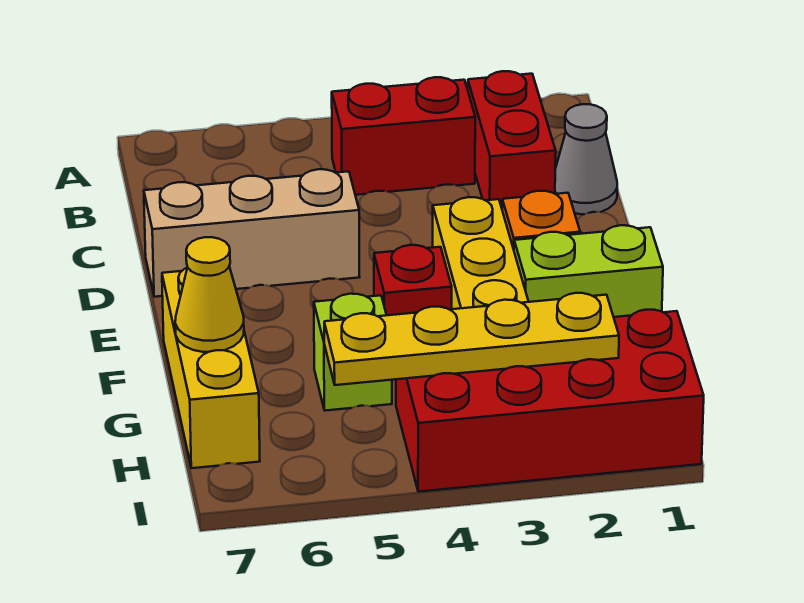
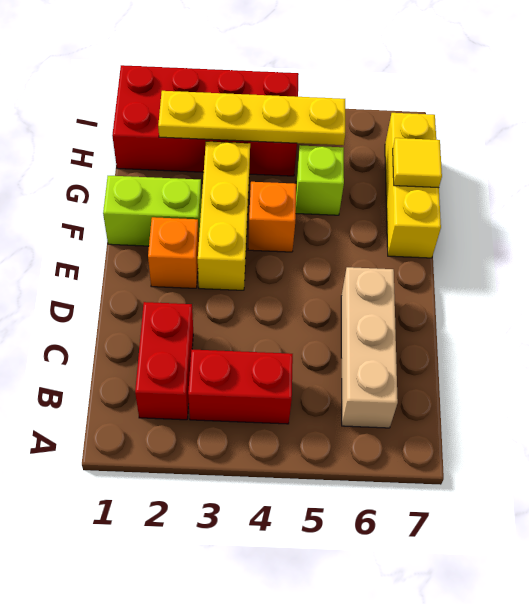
grey cone C1 level 1 -> none
tan brick D5:D7 level 1 -> tan brick B6:D6 level 1
red brick F4 level 1 -> orange brick F4 level 1
yellow cone G7 level 2 -> yellow tile G7 level 2

